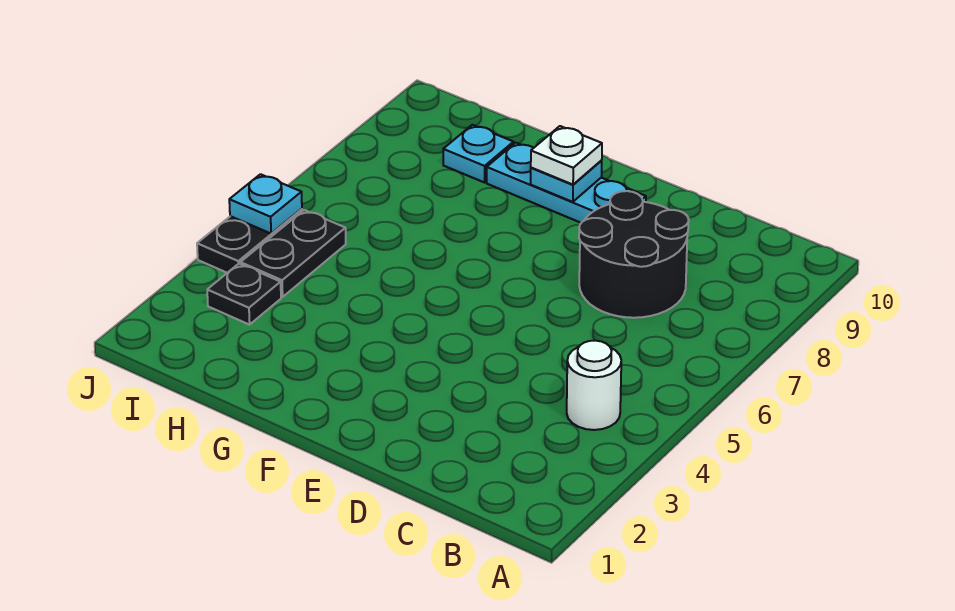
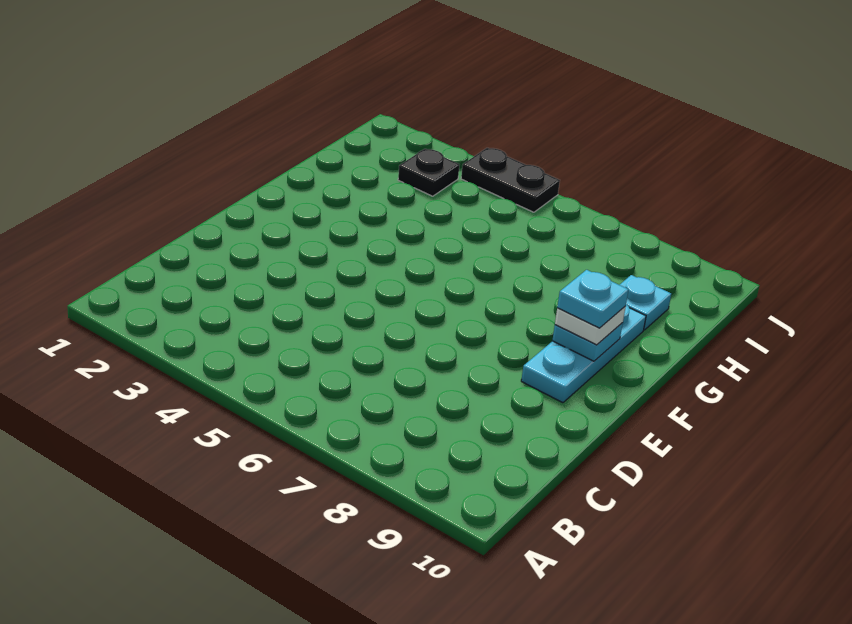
white round brick B4 level 1 -> none
black round brick C7:D8 level 1 -> none
black plate I4:I5 level 1 -> none
cyan plate J5 level 2 -> cyan plate F9 level 4

